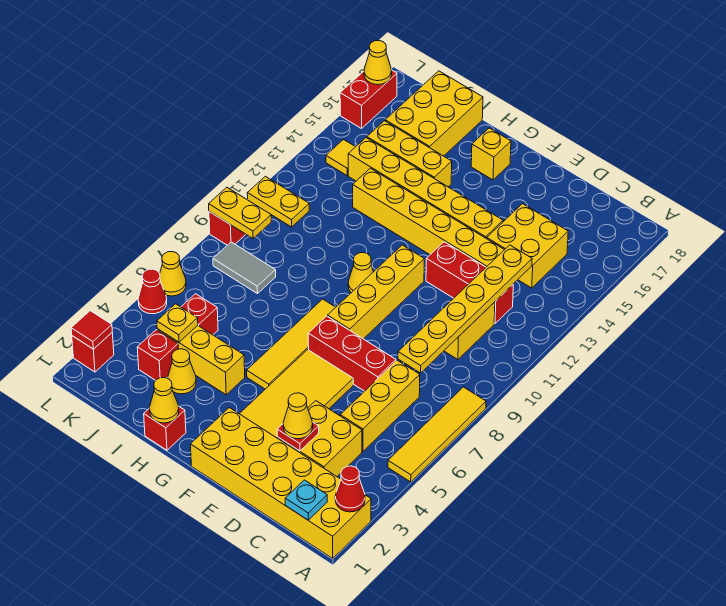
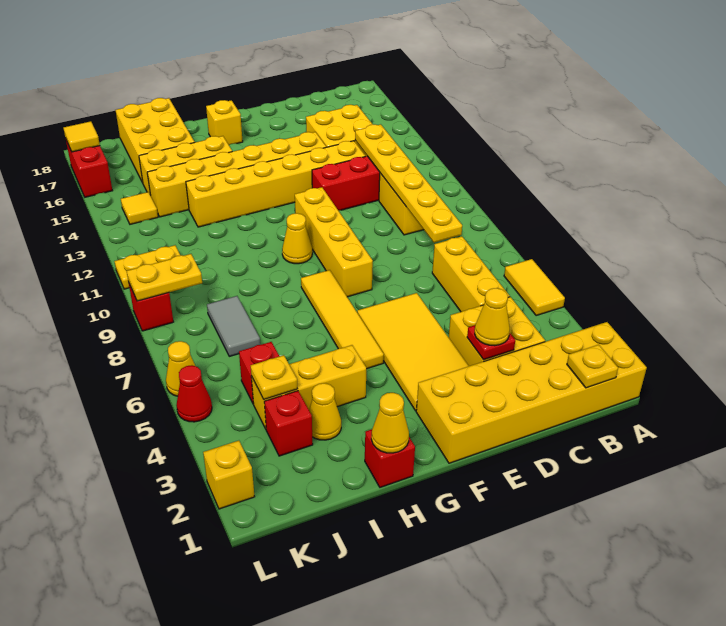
red cone A2 level 2 -> none
yellow tile A5:A8 level 1 -> yellow tile A5:A6 level 1
cyan plate B1 level 2 -> yellow plate B1 level 2
red brick D7:F7 level 1 -> none
grey tile J8:K8 level 1 -> grey tile J7:J8 level 1
red brick L2 level 1 -> yellow brick L2 level 1
red tile L2 level 2 -> none
yellow cone L17 level 2 -> yellow tile L17 level 2

